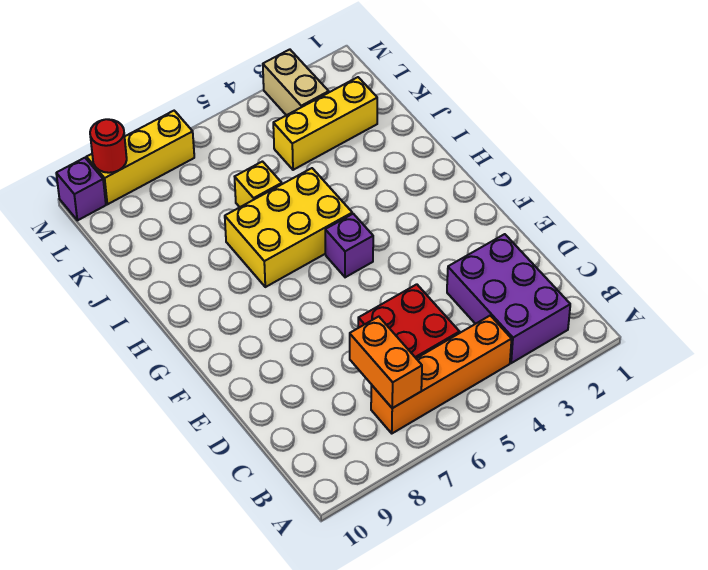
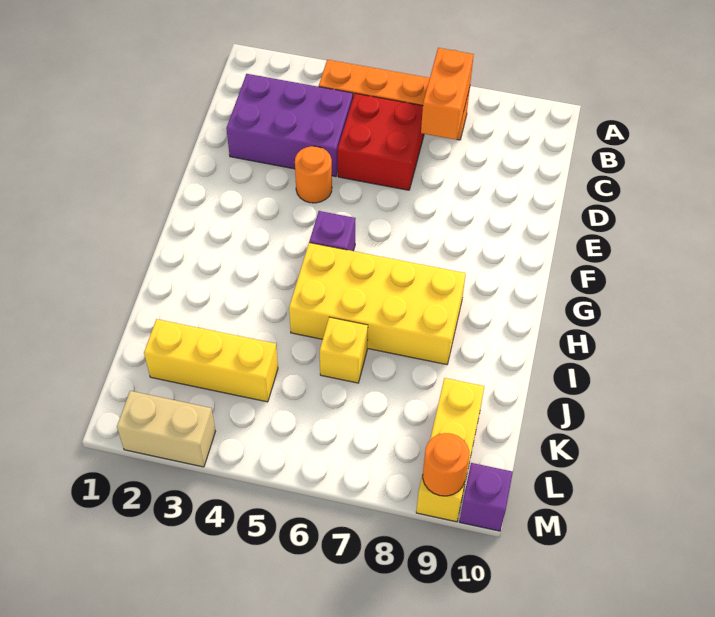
purple brick B2:D3 level 1 -> purple brick C2:D4 level 1
none -> orange round brick E4 level 1
yellow brick H5:I7 level 1 -> yellow brick H5:I8 level 1
tan brick L3:M3 level 1 -> tan brick M2:M3 level 1
yellow brick M7:M9 level 1 -> yellow brick K9:M9 level 1
red round brick M9 level 2 -> orange round brick M9 level 2

